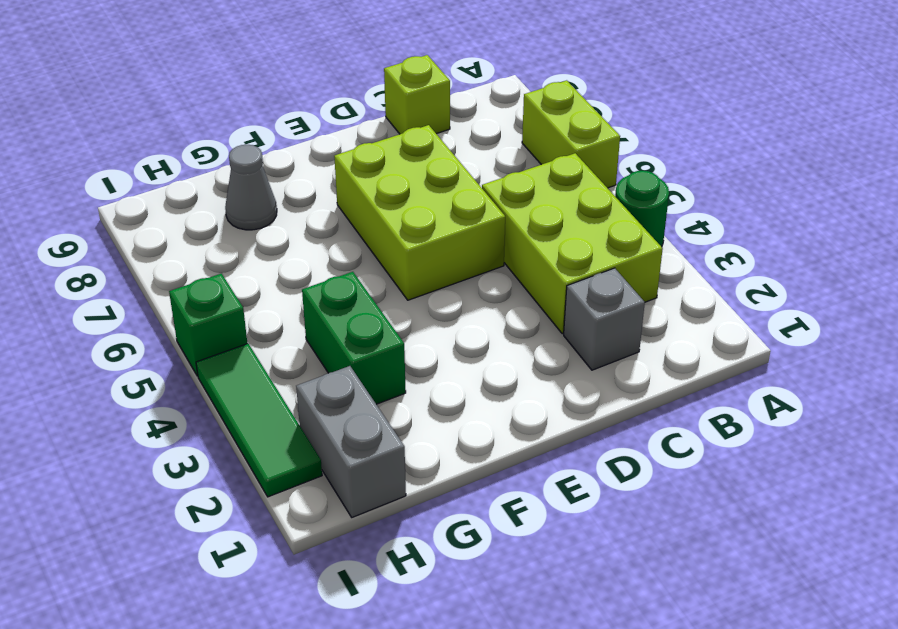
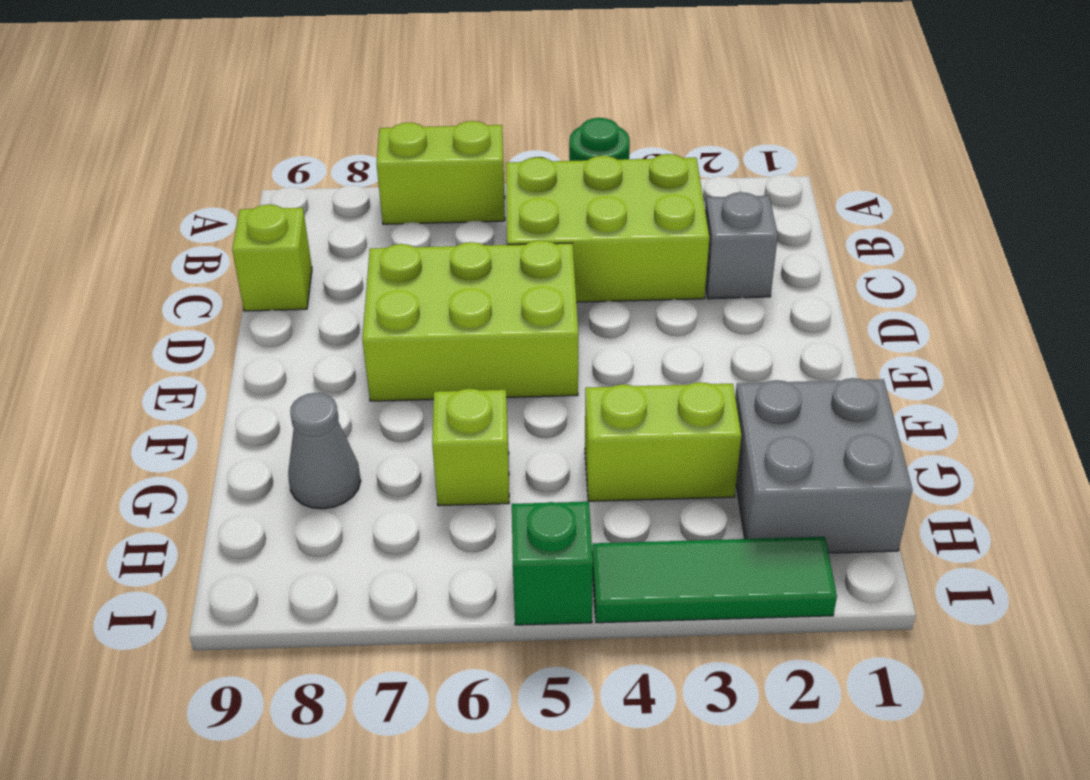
green brick G3:G4 level 1 -> lime brick G3:G4 level 1
none -> lime brick G6 level 1
grey brick H1:H2 level 1 -> grey brick G1:H2 level 1

